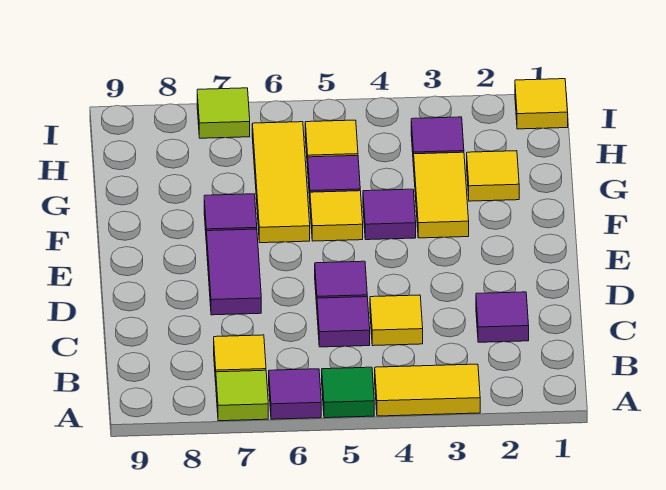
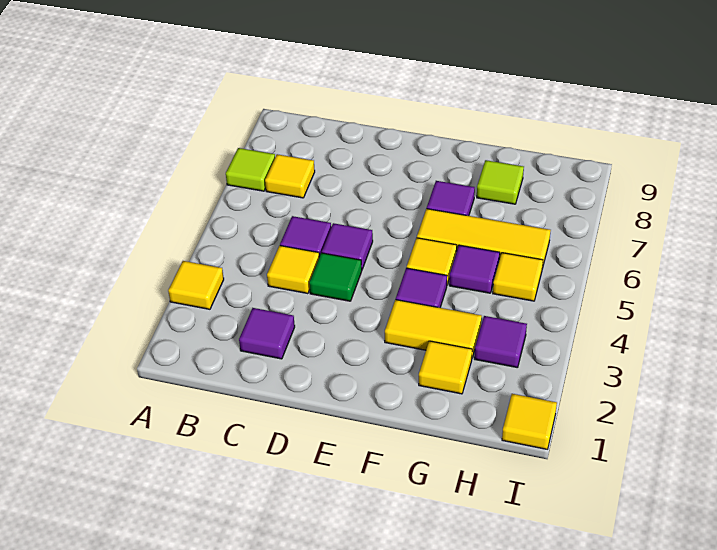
yellow tile A3:A4 level 1 -> yellow tile A3 level 1
green tile A5 level 1 -> green tile D4 level 1
purple tile A6 level 1 -> none
purple tile D7:E7 level 1 -> none
lime tile I7 level 1 -> lime tile G8 level 1

